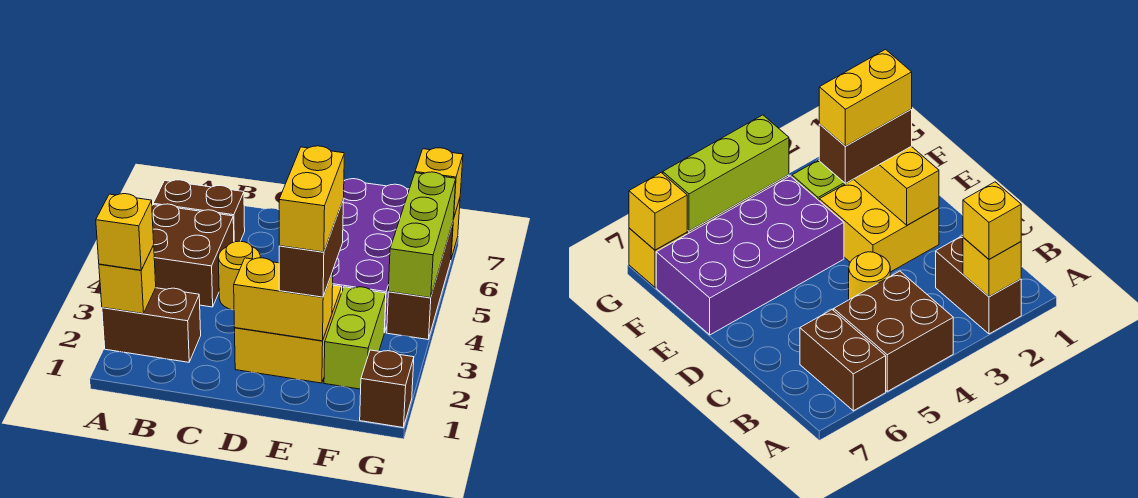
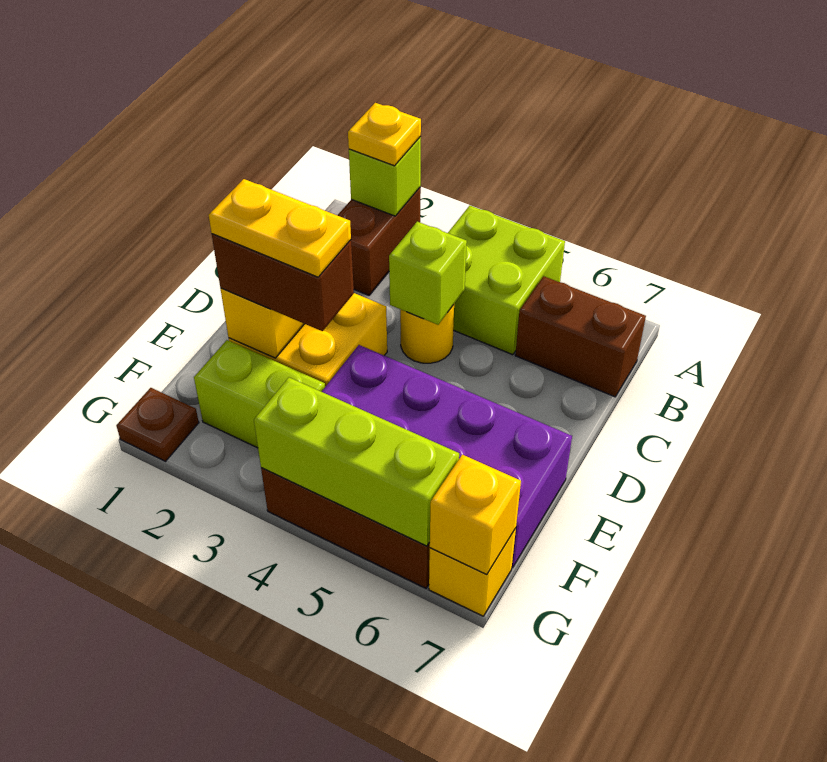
yellow brick A2 level 2 -> lime brick A2 level 2
yellow brick A2 level 3 -> yellow plate A2 level 3
brown brick A4:B5 level 1 -> lime brick A4:B5 level 1
brown brick A6:B6 level 1 -> brown brick B6:B7 level 1
none -> lime brick C4 level 2
yellow brick E2:E3 level 4 -> yellow plate E2:E3 level 4
brown brick G1 level 1 -> brown plate G1 level 1

